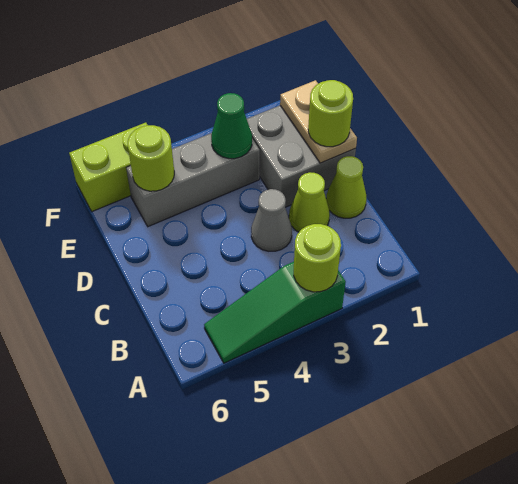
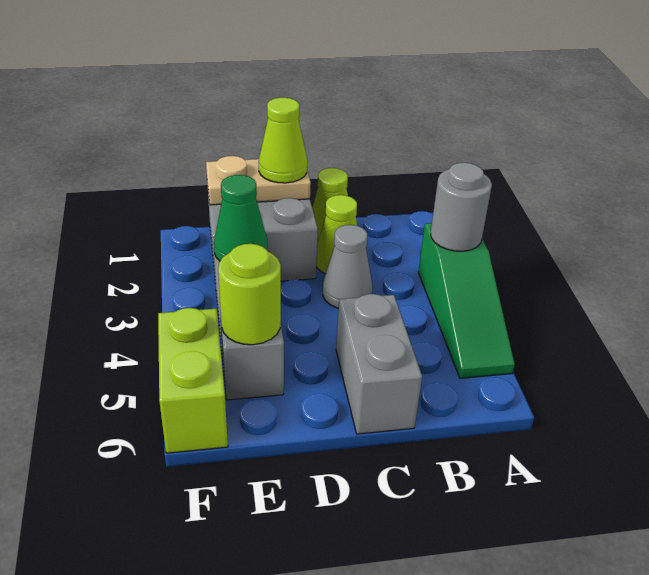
lime round brick A3 level 2 -> grey round brick A3 level 2
none -> grey brick C5:C6 level 1
lime round brick D1 level 3 -> lime cone D1 level 3

